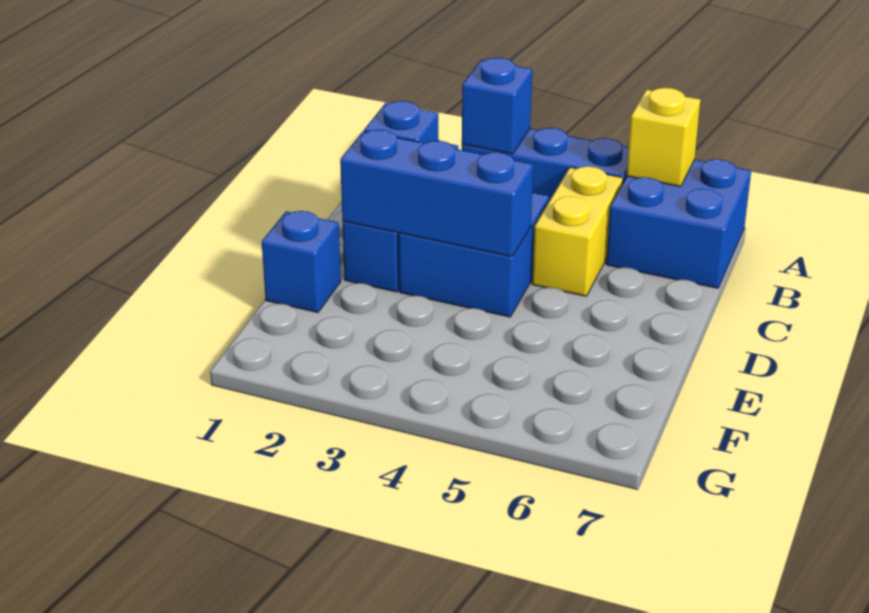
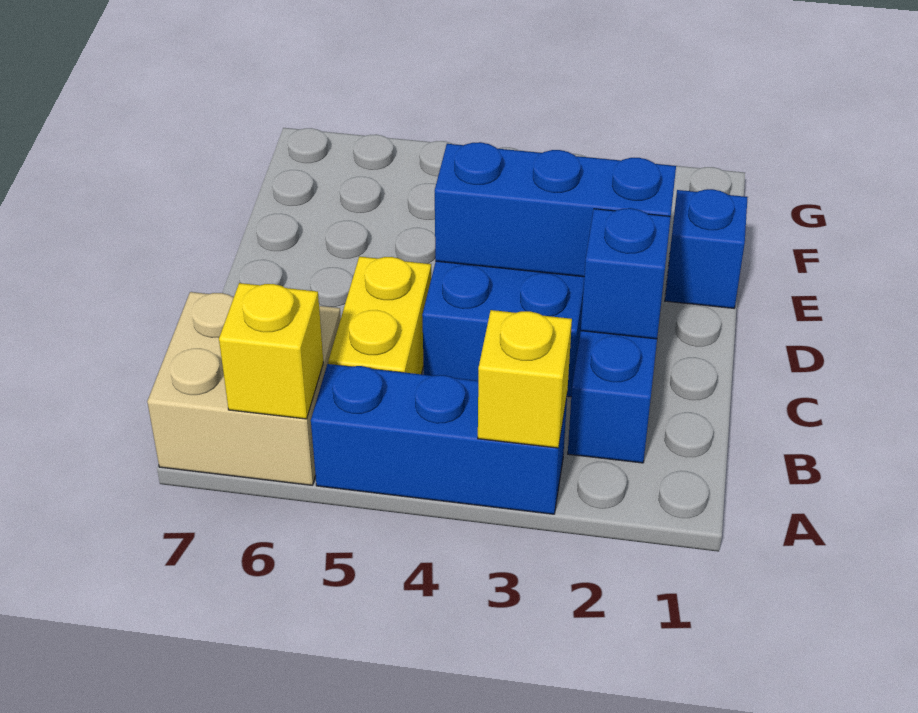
blue brick A3 level 2 -> yellow brick A3 level 2
blue brick A6:B7 level 1 -> tan brick A6:B7 level 1

